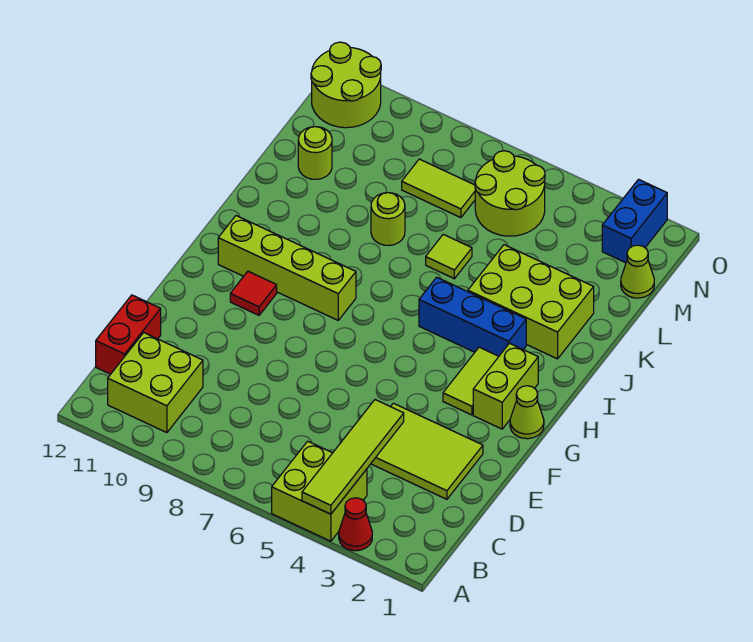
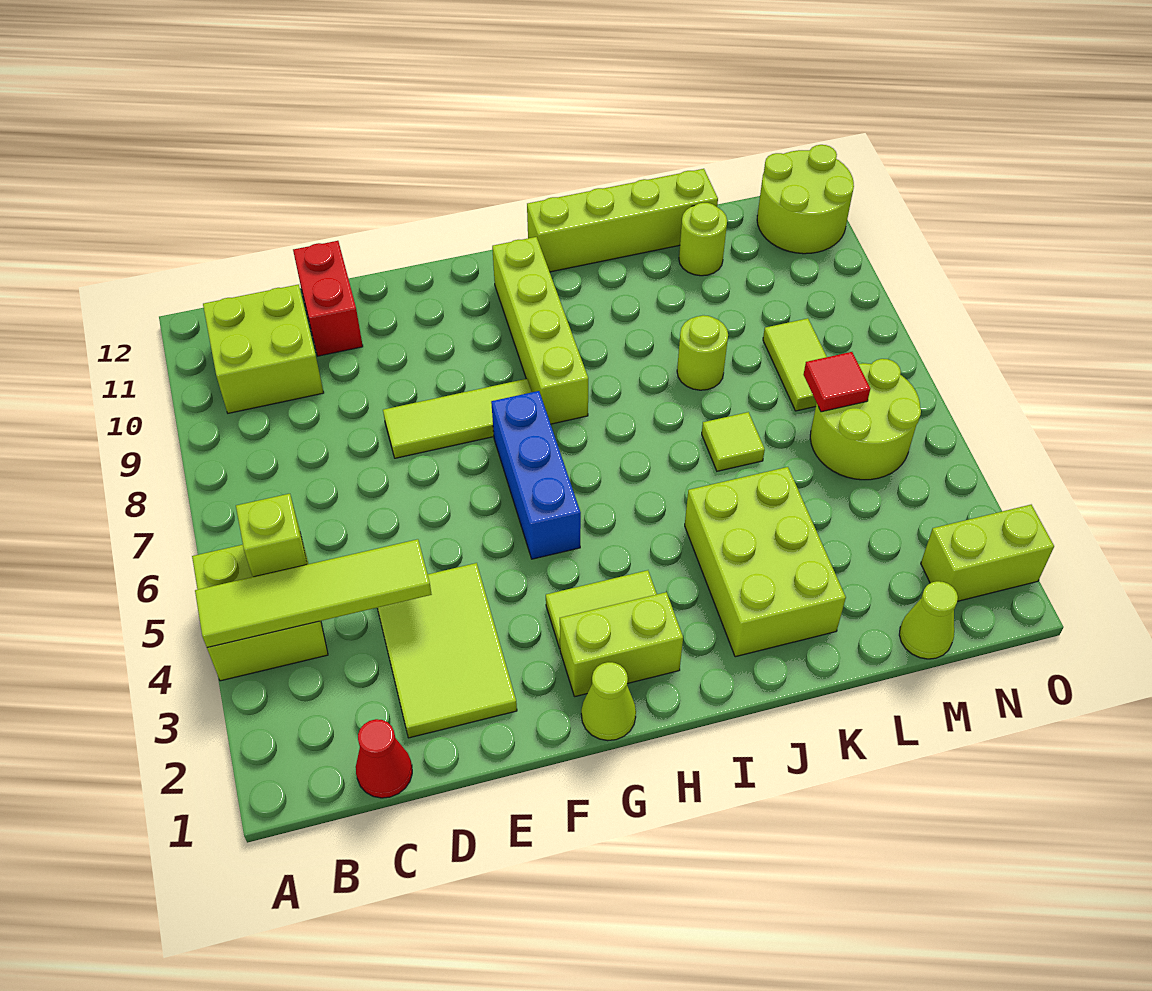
red cone A3 level 1 -> red cone C1 level 1
none -> lime brick B5 level 2
red brick C12:D12 level 1 -> red brick D11:D12 level 1
none -> lime tile E8:G8 level 1
red tile G10 level 1 -> red tile M6 level 2
blue brick I3:I5 level 1 -> blue brick G5:G7 level 1
none -> lime brick I12:L12 level 1
blue brick N2:O2 level 1 -> lime brick N2:O2 level 1

